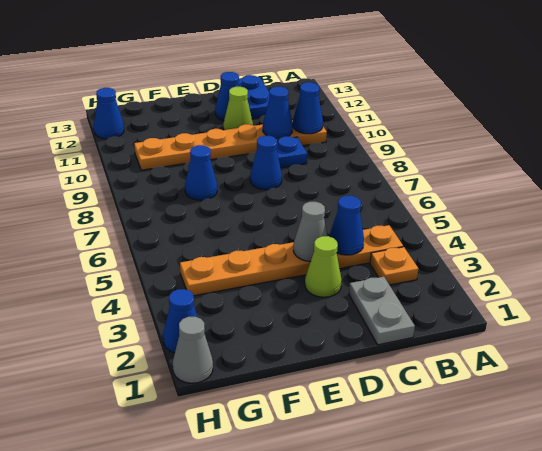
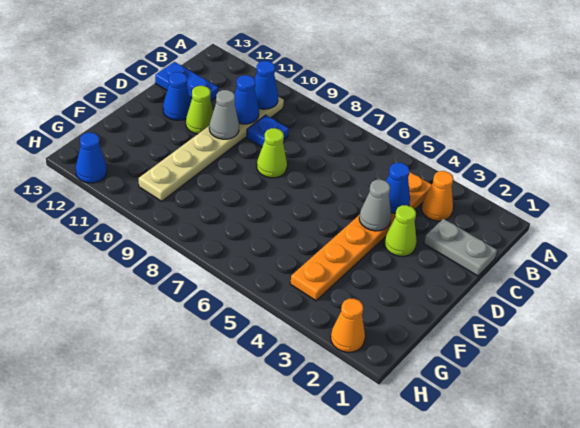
orange plate B3 level 1 -> orange cone B3 level 1
orange plate B10:G10 level 1 -> tan plate B10:G10 level 1
blue cone D8 level 1 -> lime cone D8 level 1
blue cone F8 level 1 -> none
grey cone H1 level 1 -> grey cone D10 level 2
blue cone H2 level 1 -> orange cone H2 level 1

